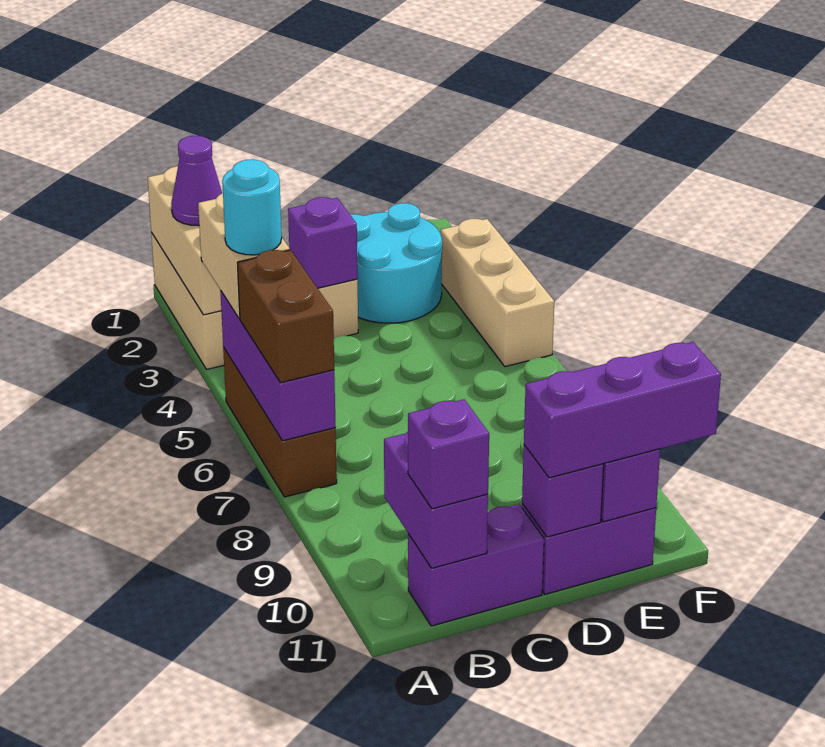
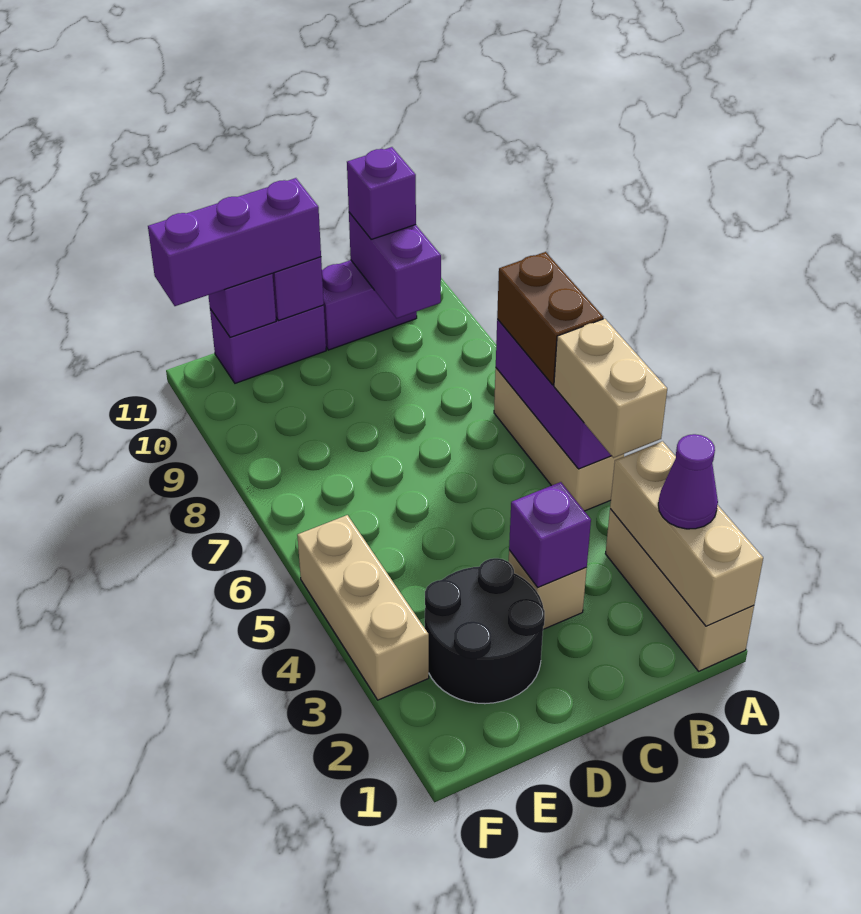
brown brick A5:A7 level 1 -> tan brick A5:A7 level 1
cyan round brick A5 level 4 -> none
cyan round brick D2:E3 level 1 -> black round brick D2:E3 level 1

